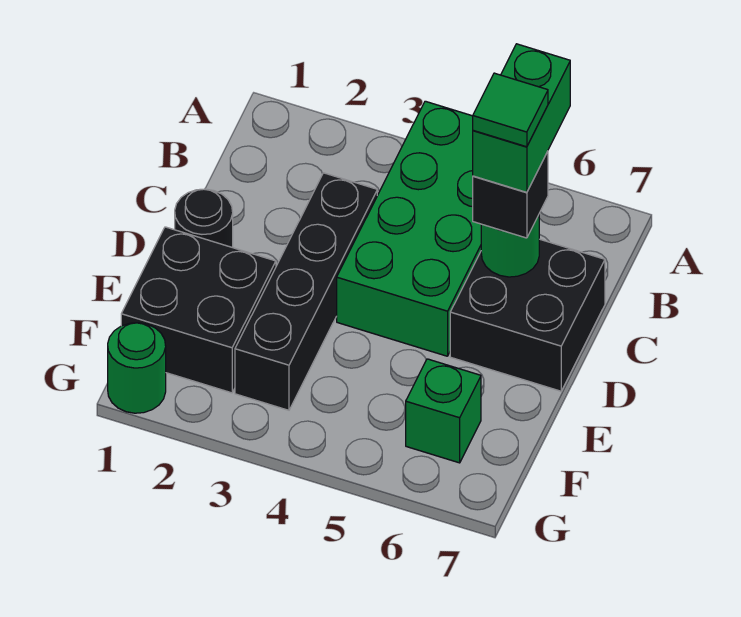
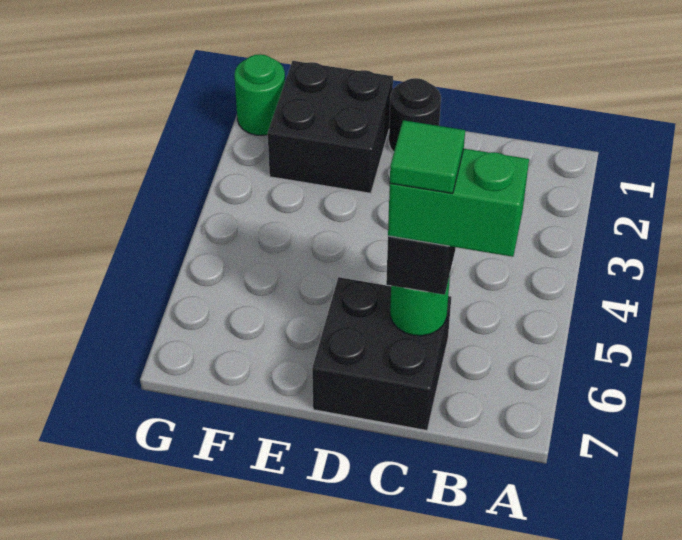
green brick A4:D5 level 1 -> none
black brick C3:F3 level 1 -> none
green brick F6 level 1 -> none

